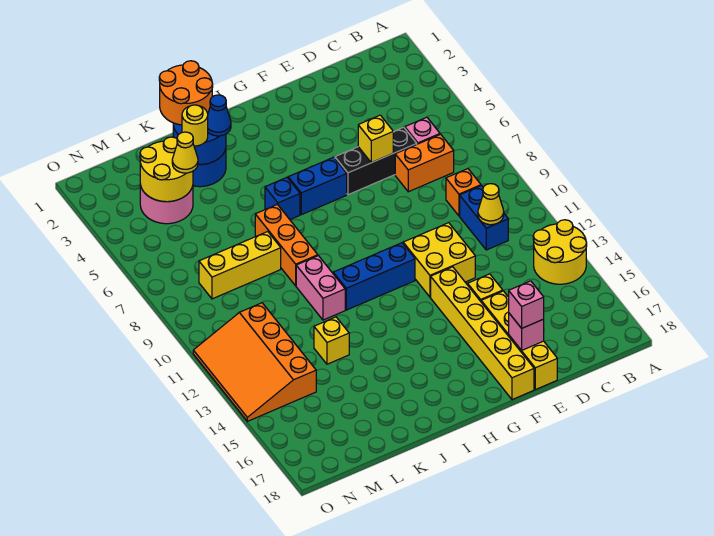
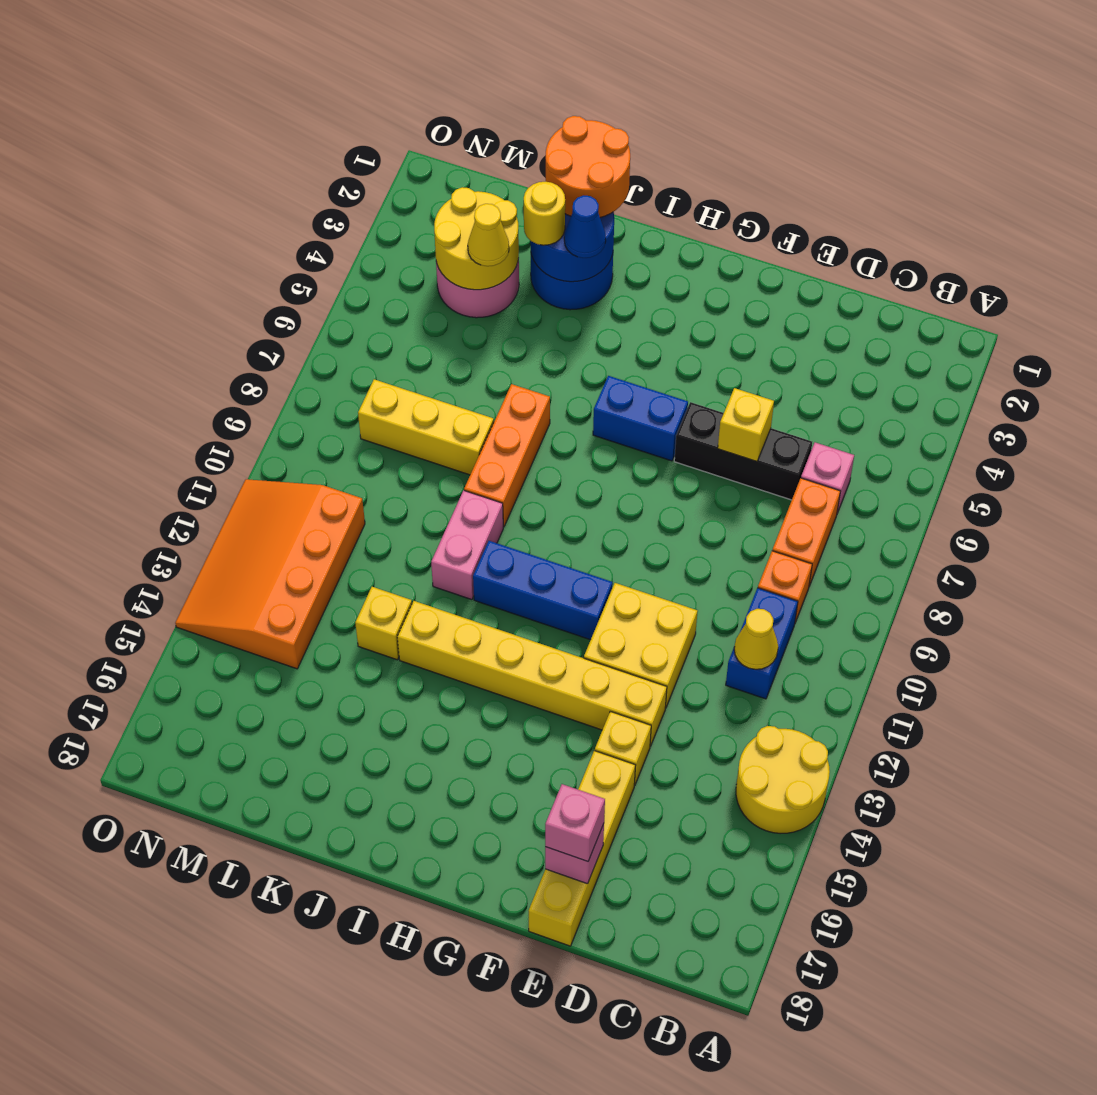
orange brick C7:D7 level 1 -> orange brick C7:C8 level 1
yellow brick F13:F18 level 1 -> yellow brick E13:J13 level 1
blue brick I6 level 1 -> none

